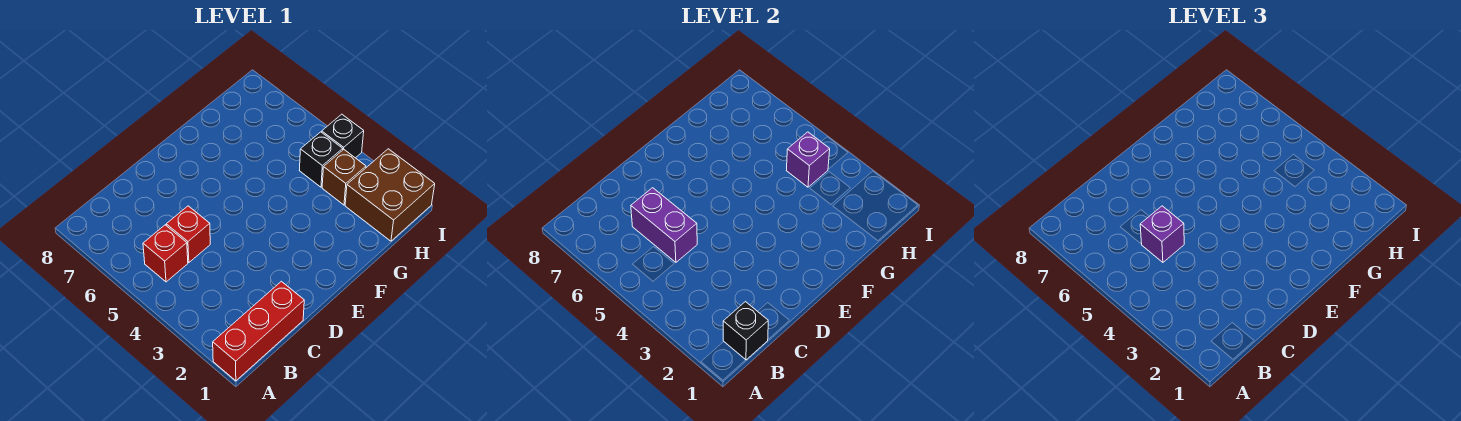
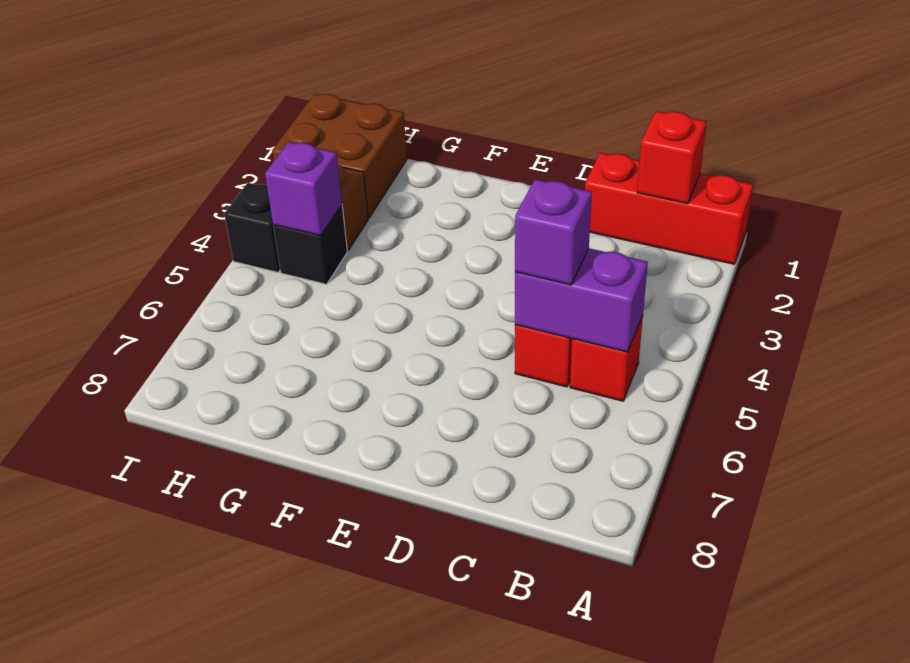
black brick B1 level 2 -> red brick B1 level 2
purple brick C5:C6 level 2 -> purple brick B5:C5 level 2

